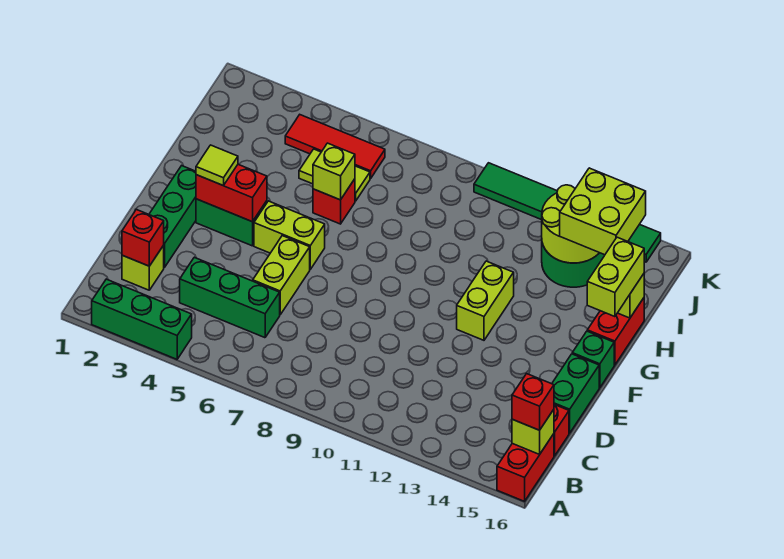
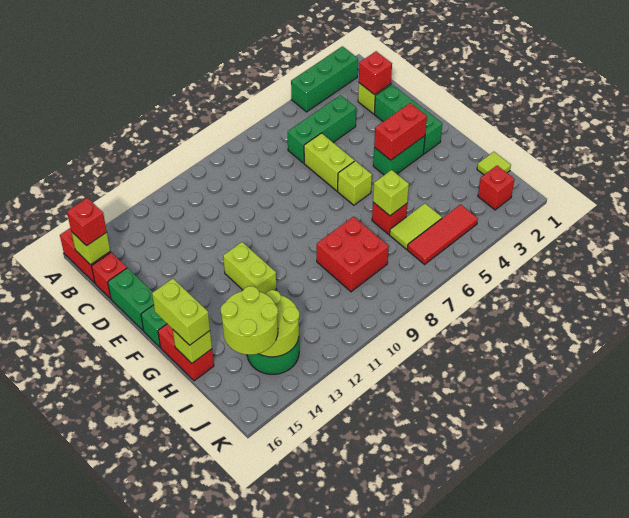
lime tile F3 level 3 -> lime tile I1 level 1
lime brick F5:F6 level 1 -> lime brick F6 level 1
none -> red brick H8:I9 level 1
lime brick I14:J15 level 3 -> lime round brick I14:J15 level 3
none -> red brick J2 level 1
green tile K10:K15 level 1 -> none

